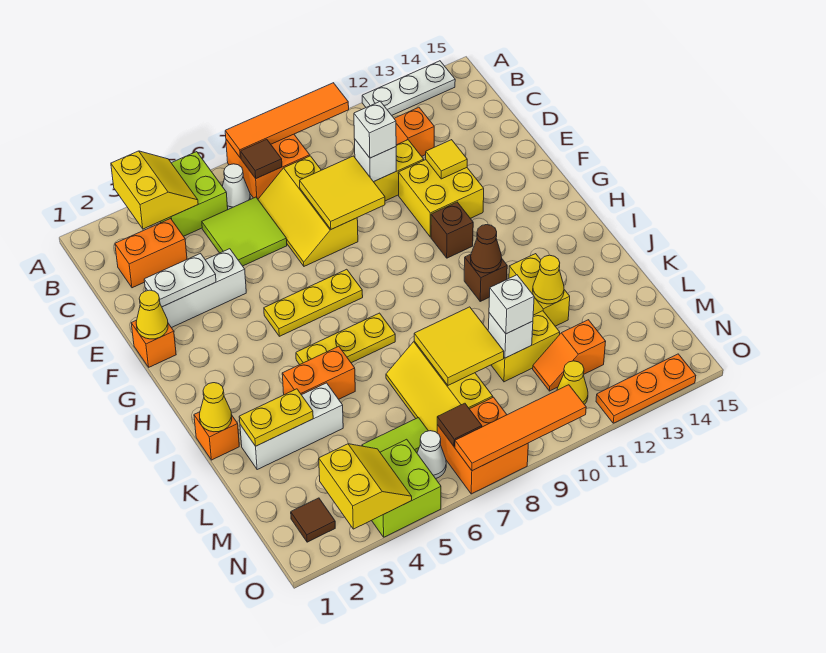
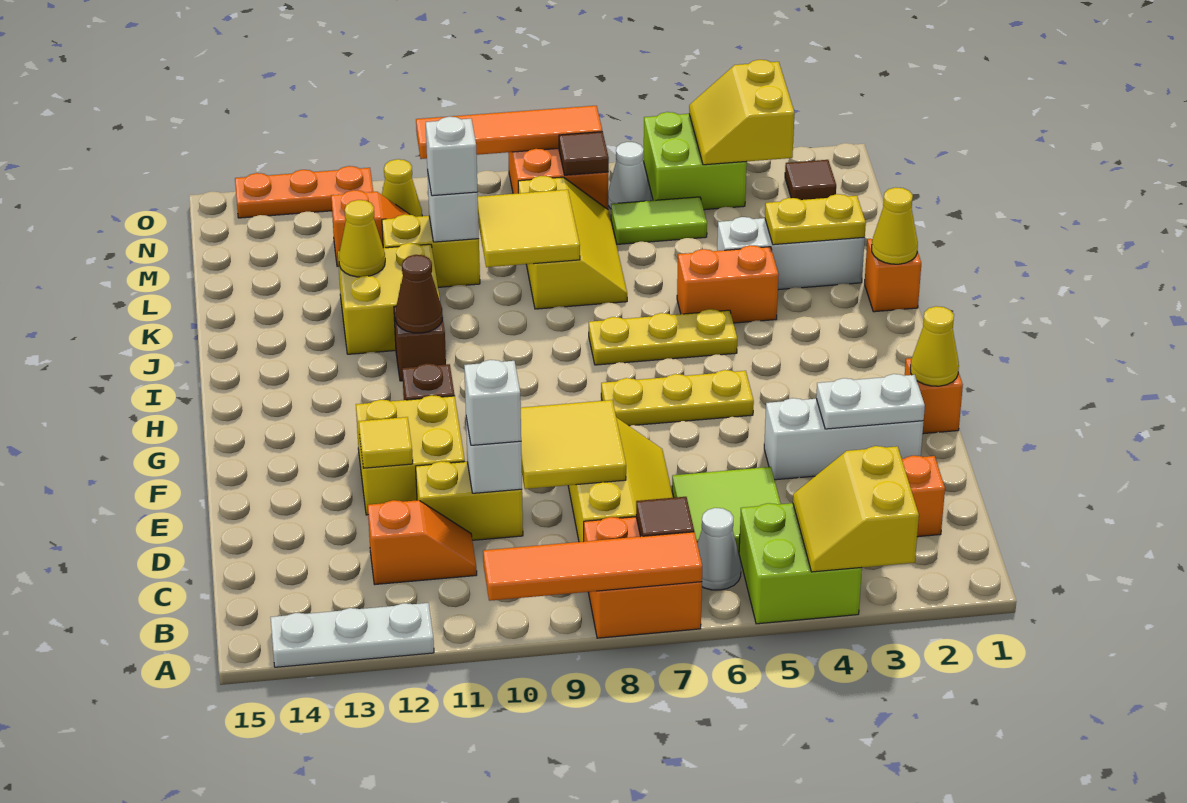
yellow brick J12:K12 level 1 -> yellow brick J11:K12 level 1

